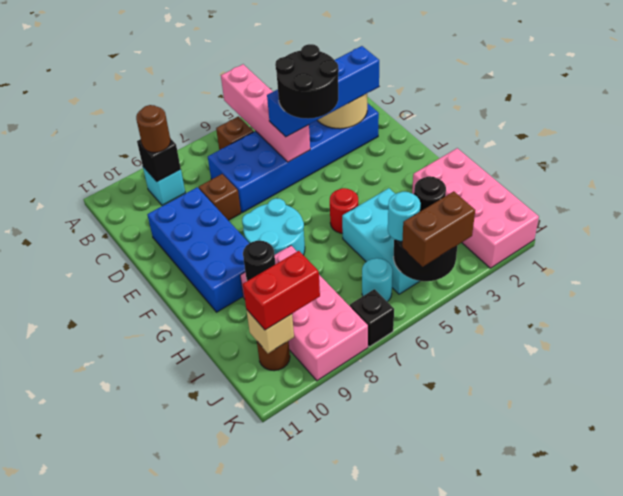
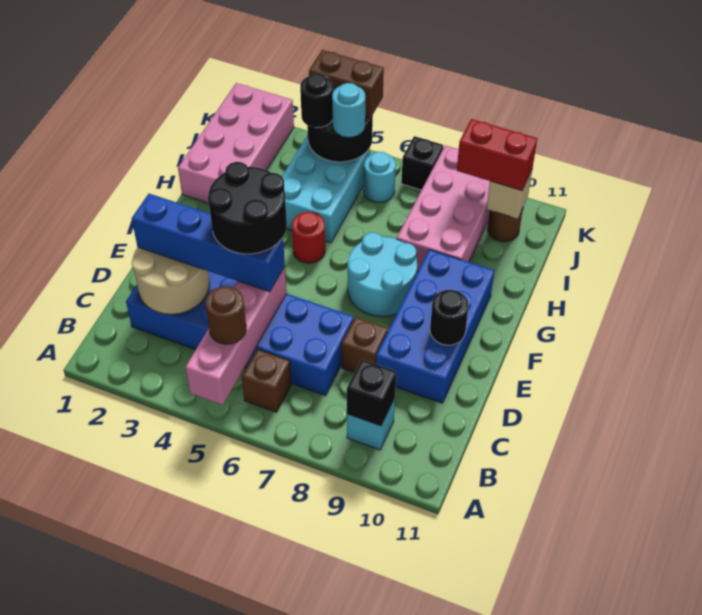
brown round brick B9 level 3 -> brown round brick B5 level 3
black round brick H9 level 2 -> black round brick E10 level 2

